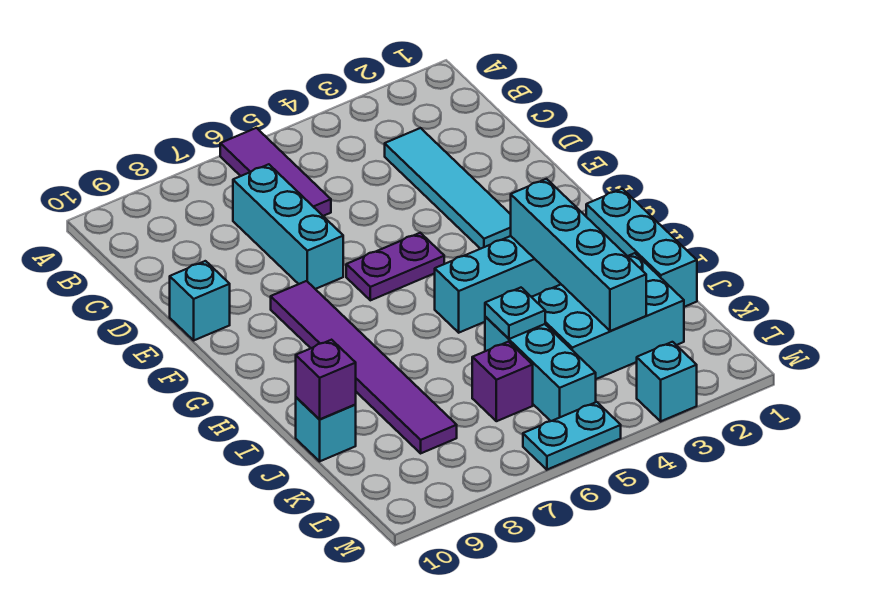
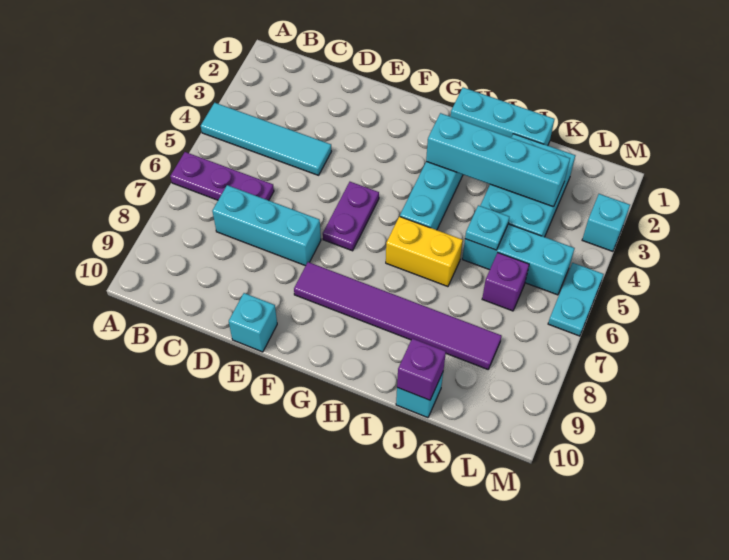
purple tile A6:C6 level 1 -> purple plate A6:C6 level 1
cyan tile C3:F3 level 1 -> cyan tile A4:D4 level 1
none -> yellow brick H6:I6 level 1

